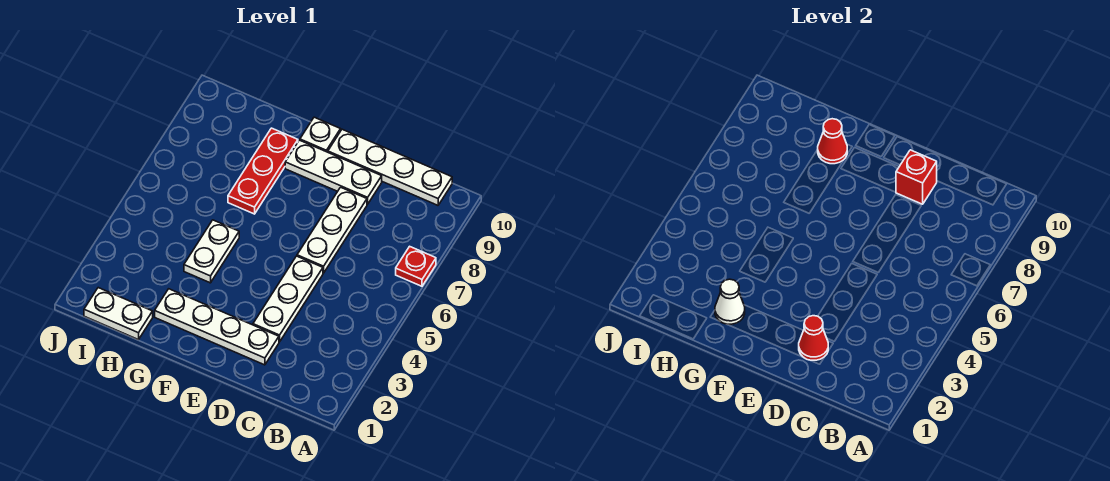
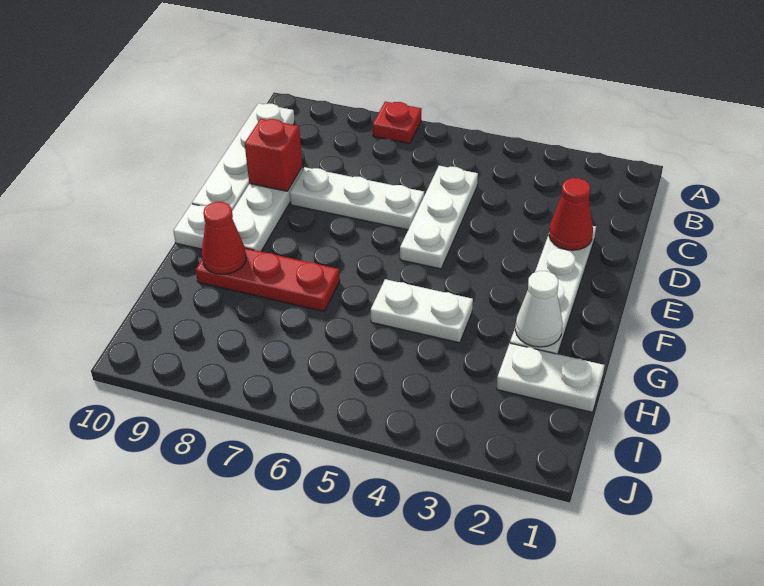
white plate D3:D5 level 1 -> white plate C5:E5 level 1
white plate H1:I1 level 1 -> white plate H1:H2 level 1

